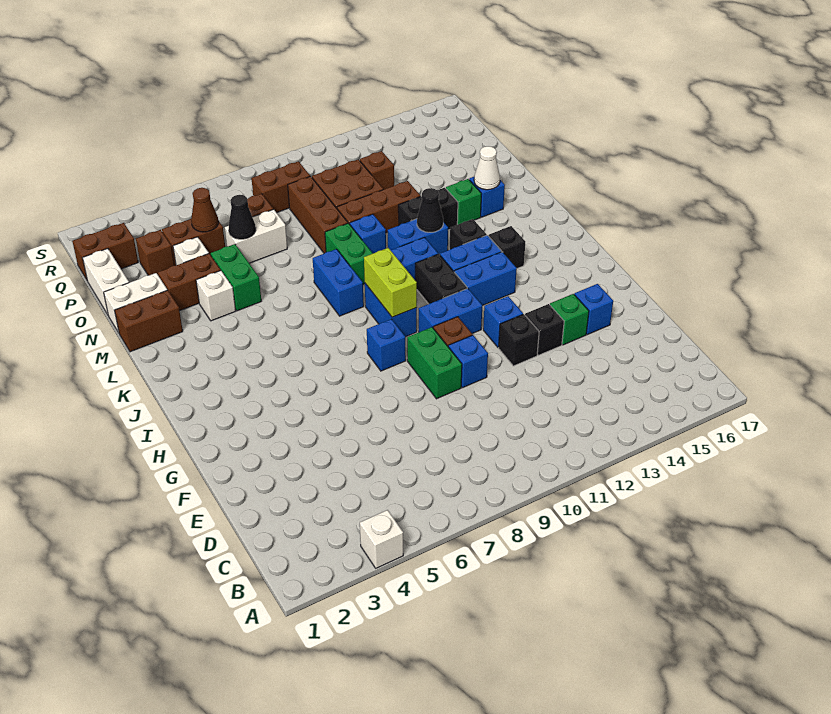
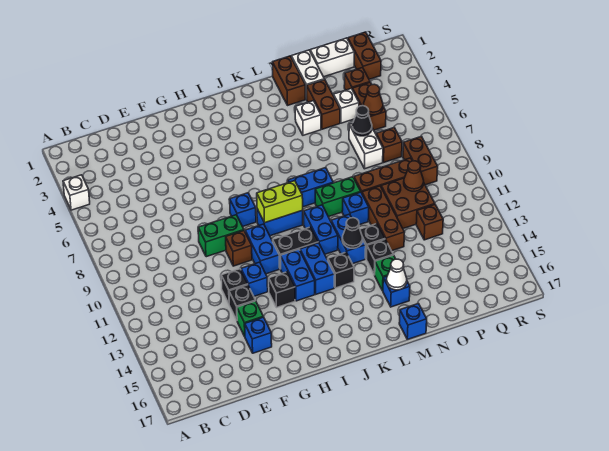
blue brick F10 level 1 -> blue brick M17 level 1
black brick J14 level 1 -> black brick H13 level 1
green brick M5:N5 level 1 -> none
none -> brown cone P10 level 2

